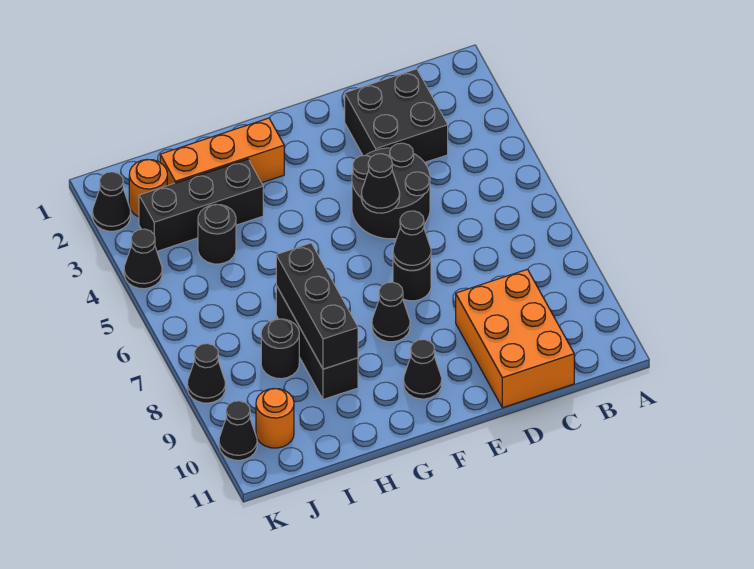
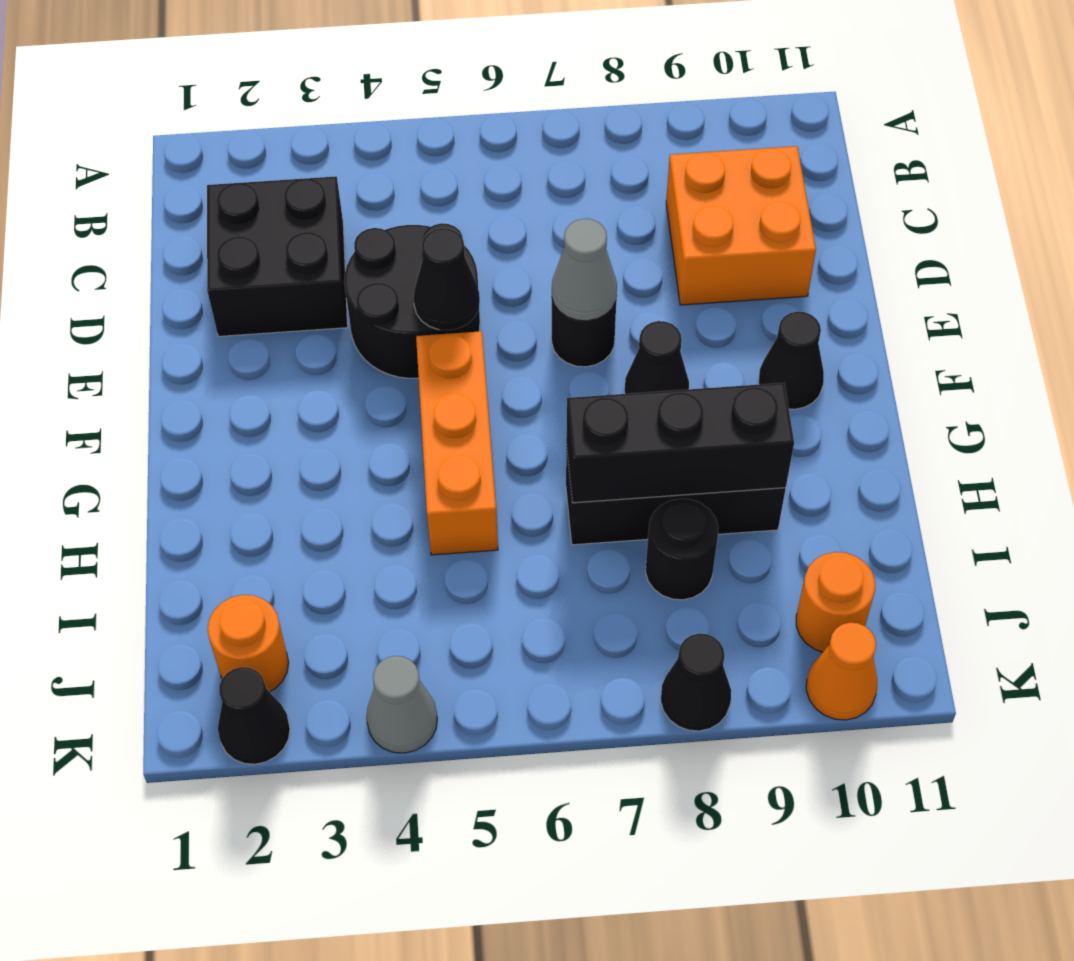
orange brick C9:D11 level 1 -> orange brick C9:D10 level 1
black cone E7 level 2 -> grey cone E7 level 2
orange brick G2:I2 level 1 -> orange brick F5:H5 level 1
black brick H3:J3 level 1 -> none
black round brick I4 level 1 -> none
black cone K4 level 1 -> grey cone K4 level 1
black cone K10 level 1 -> orange cone K10 level 1

